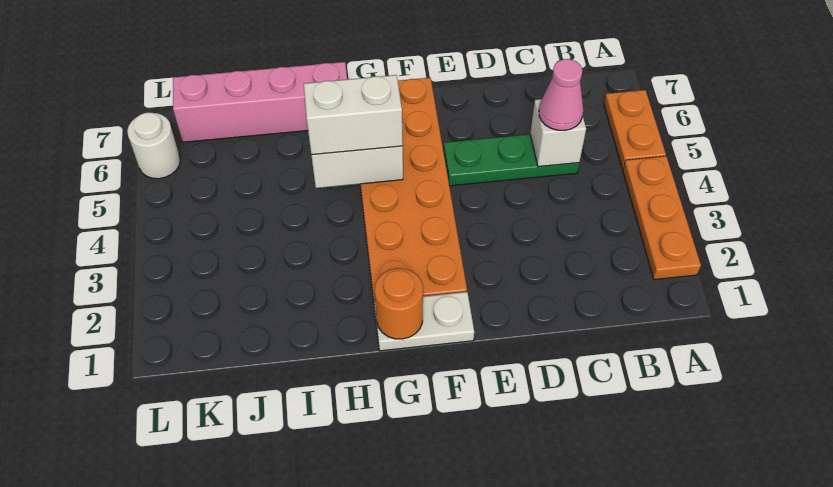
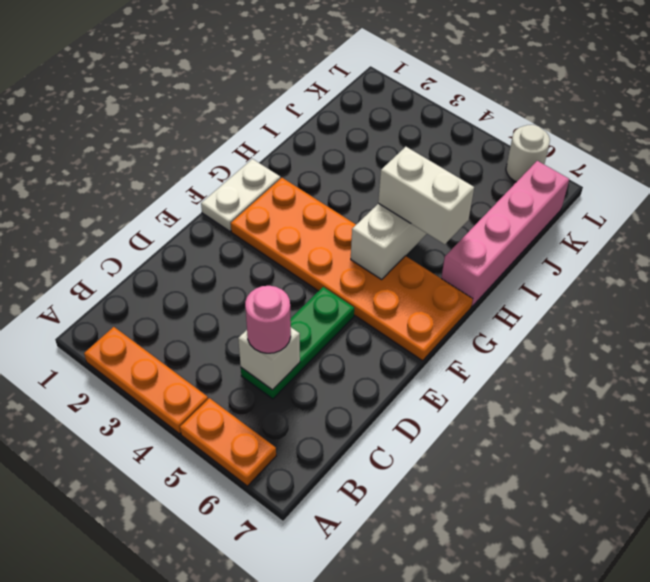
pink cone C5 level 3 -> pink round brick C5 level 3
orange round brick G1 level 2 -> none
white brick G5:H5 level 3 -> white brick H5:H6 level 3

